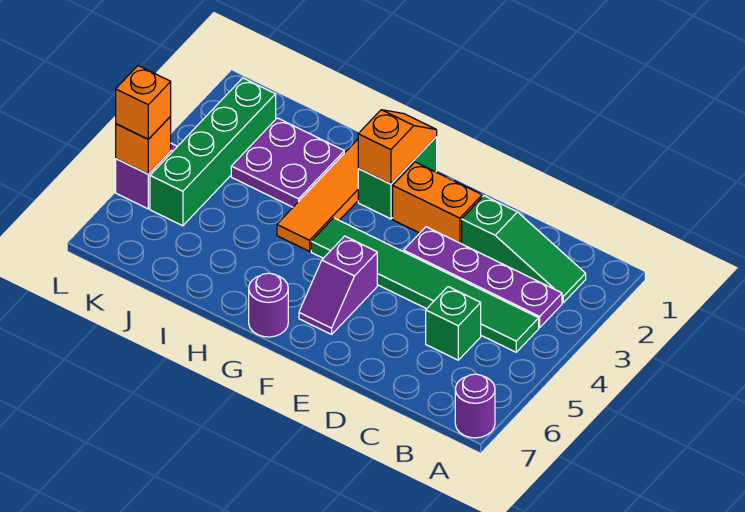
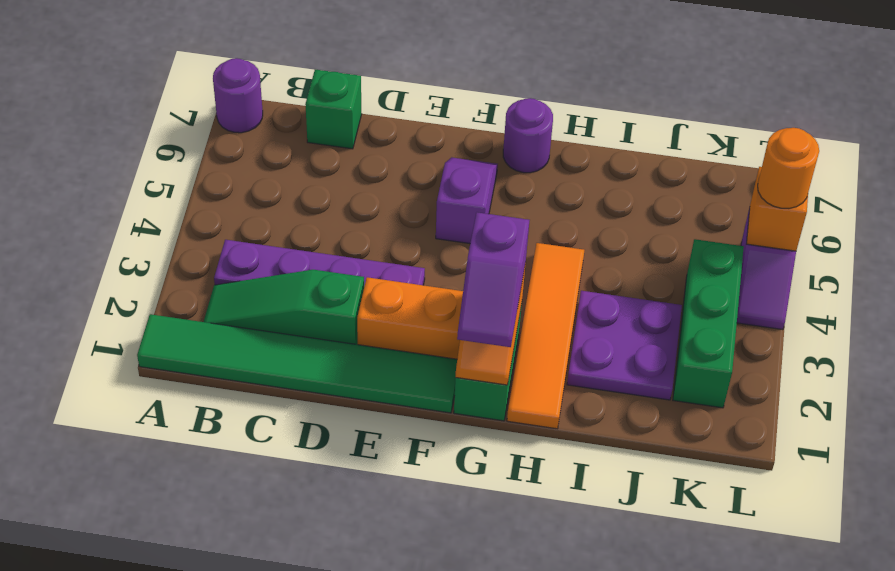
green tile B4:G4 level 1 -> green tile A1:F1 level 1
green brick C5 level 1 -> green brick C7 level 1
none -> purple slope G1:G2 level 3 top 2
green brick K2:K5 level 1 -> green brick K2:K4 level 1
orange brick L5 level 3 -> orange round brick L5 level 3

